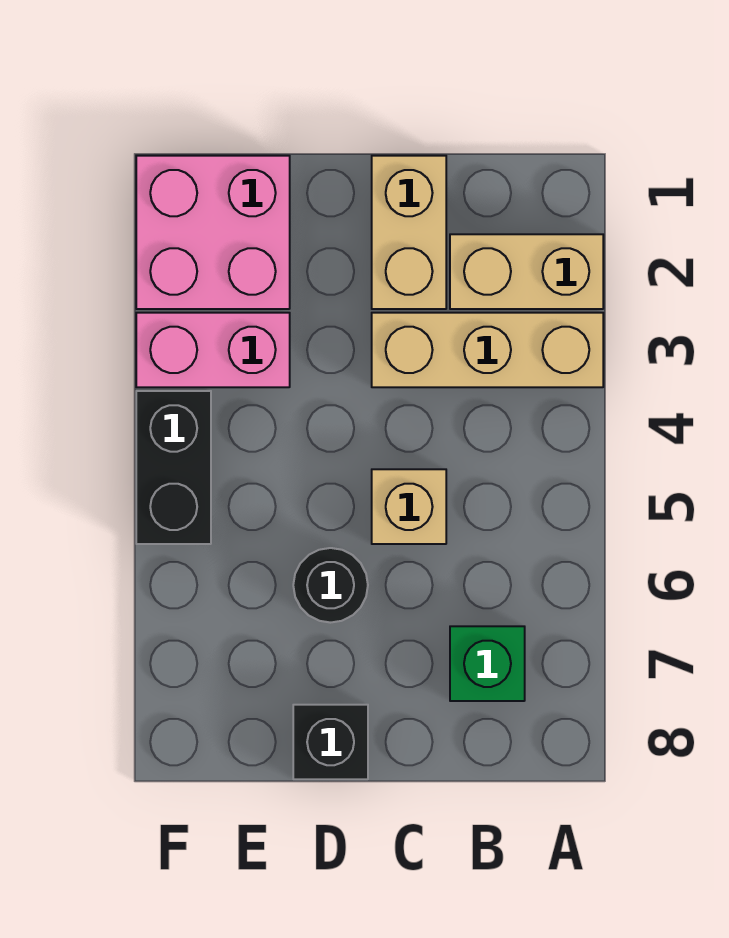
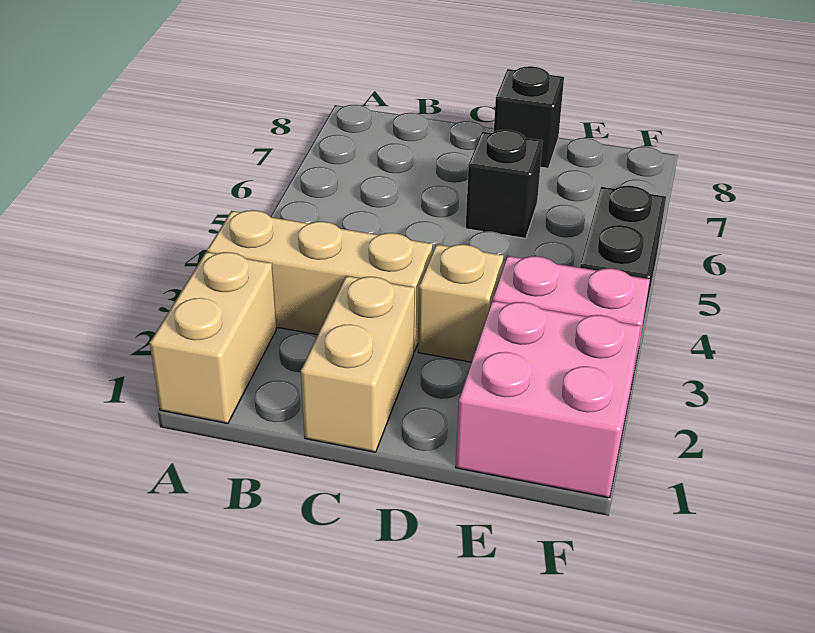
tan brick A2:B2 level 1 -> tan brick A1:A2 level 1
green brick B7 level 1 -> none
tan brick C5 level 1 -> tan brick D3 level 1
black round brick D6 level 1 -> black brick D6 level 1

